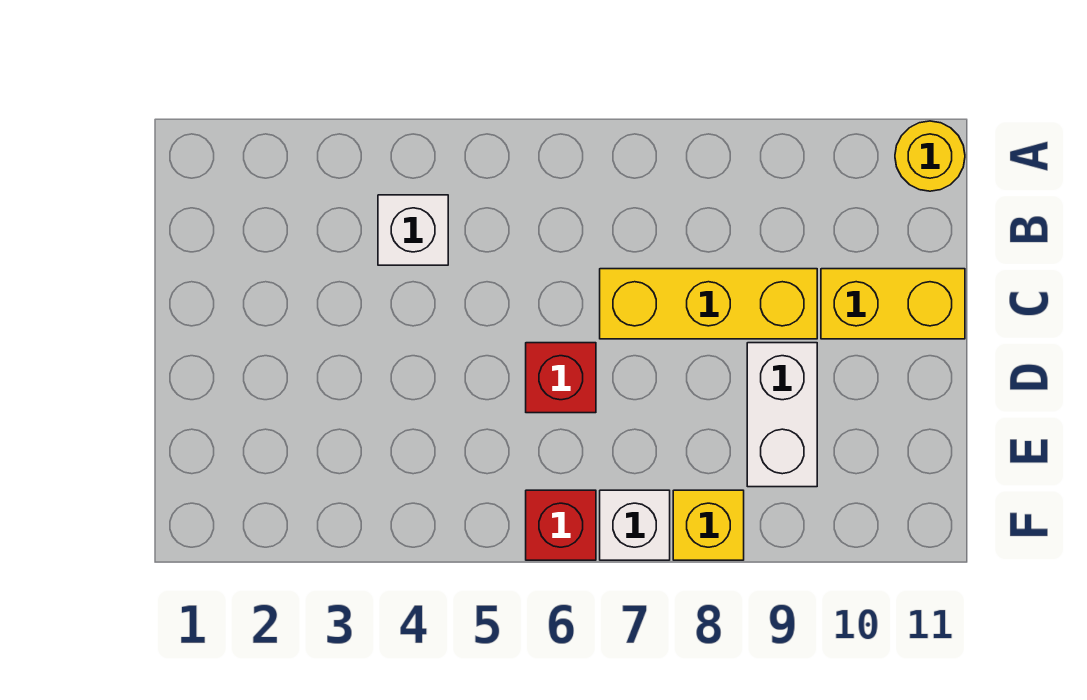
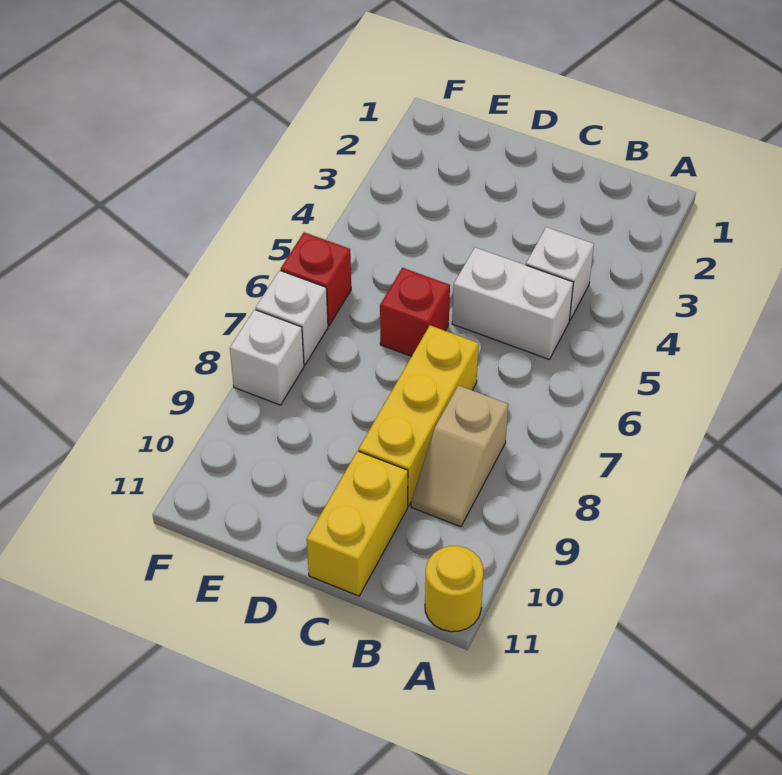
none -> tan slope B8:B9 level 1 top 8
white brick D9:E9 level 1 -> white brick B5:C5 level 1
yellow brick F8 level 1 -> white brick F8 level 1

